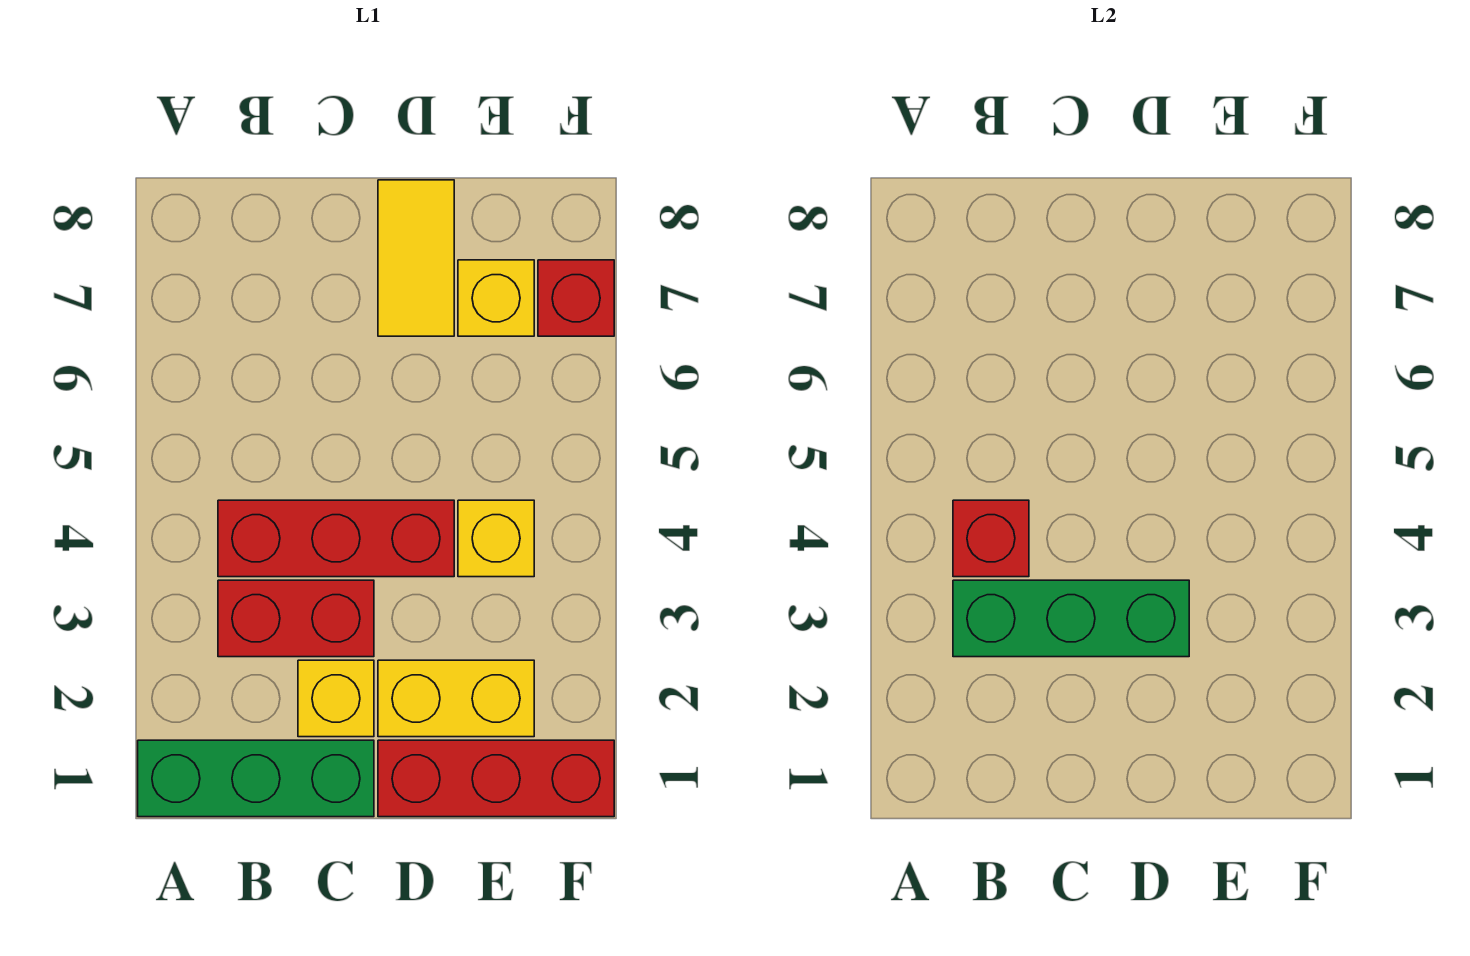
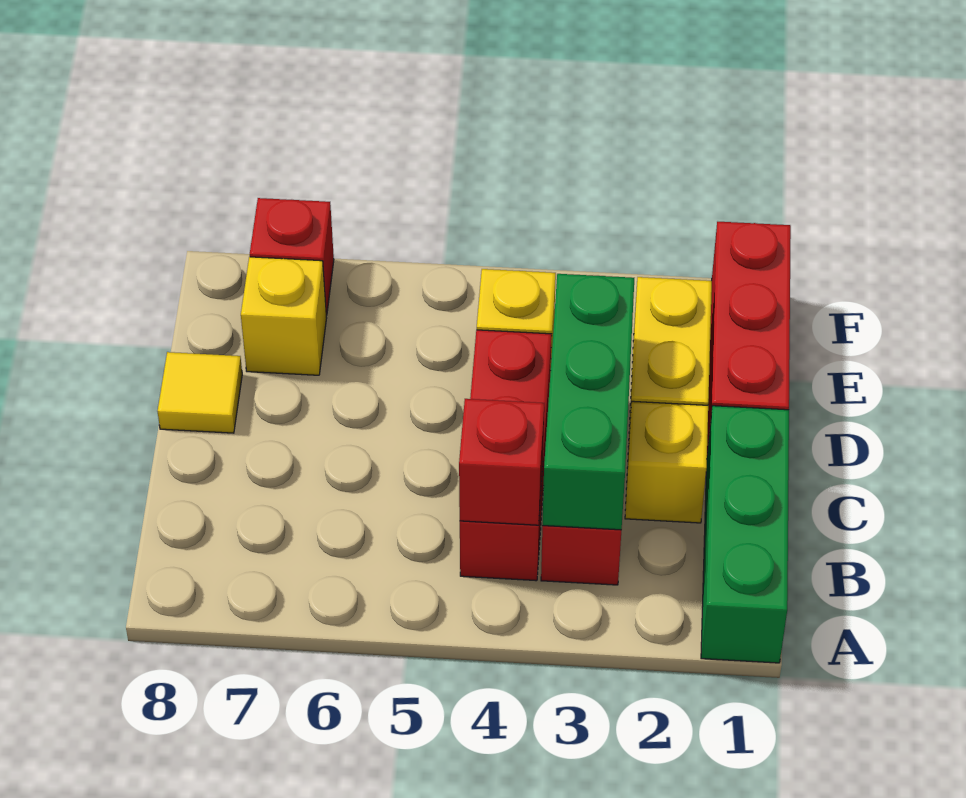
yellow tile D7:D8 level 1 -> yellow tile D8 level 1

